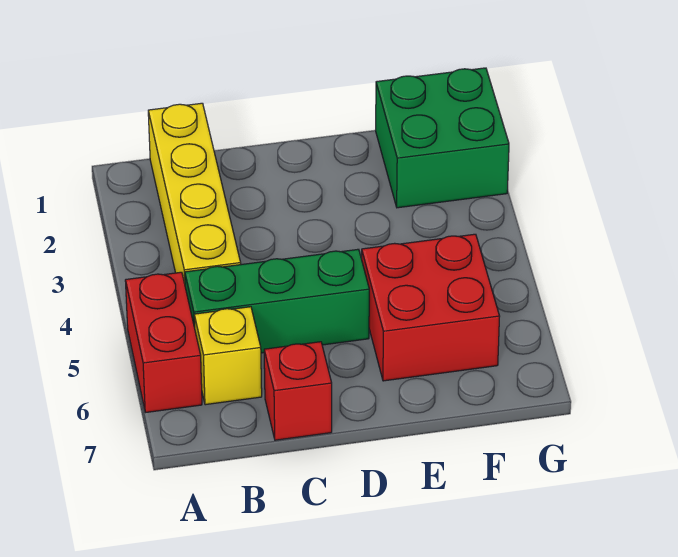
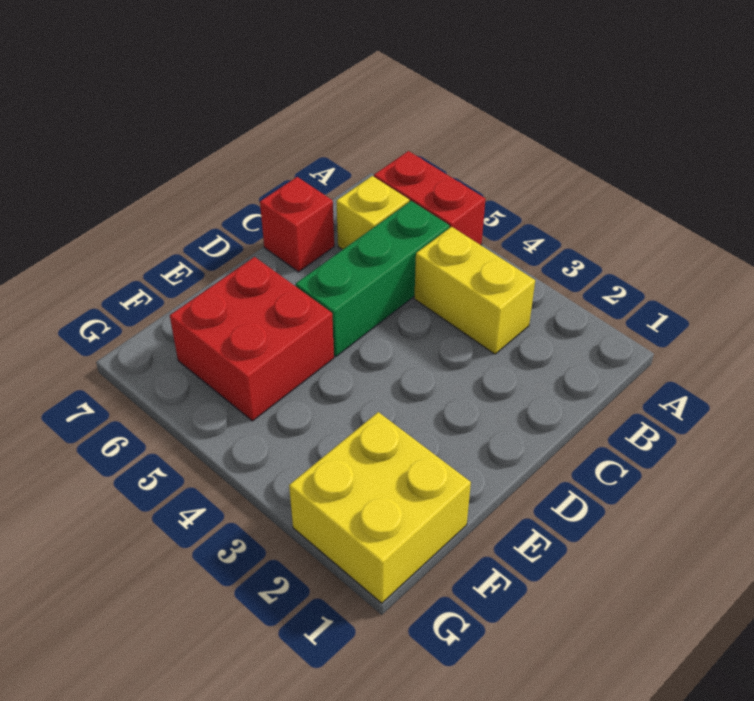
yellow brick B1:B4 level 1 -> yellow brick B3:B4 level 1
green brick F1:G2 level 1 -> yellow brick F1:G2 level 1

